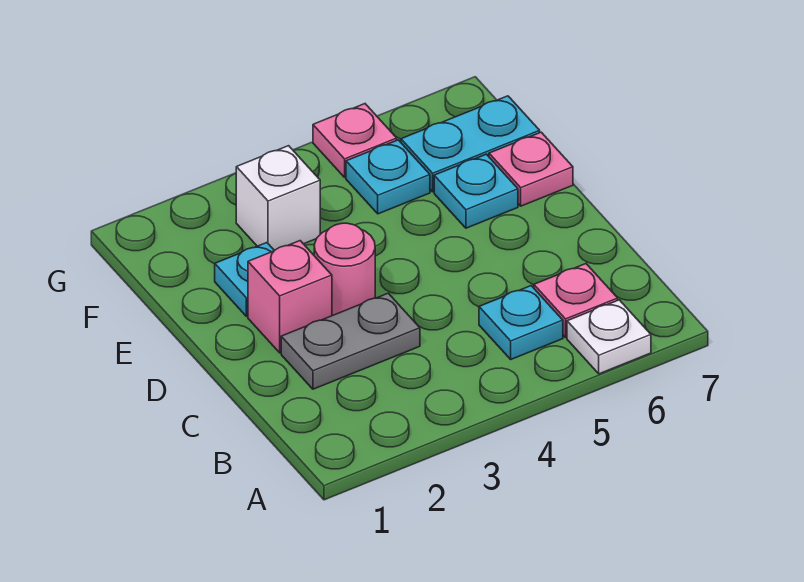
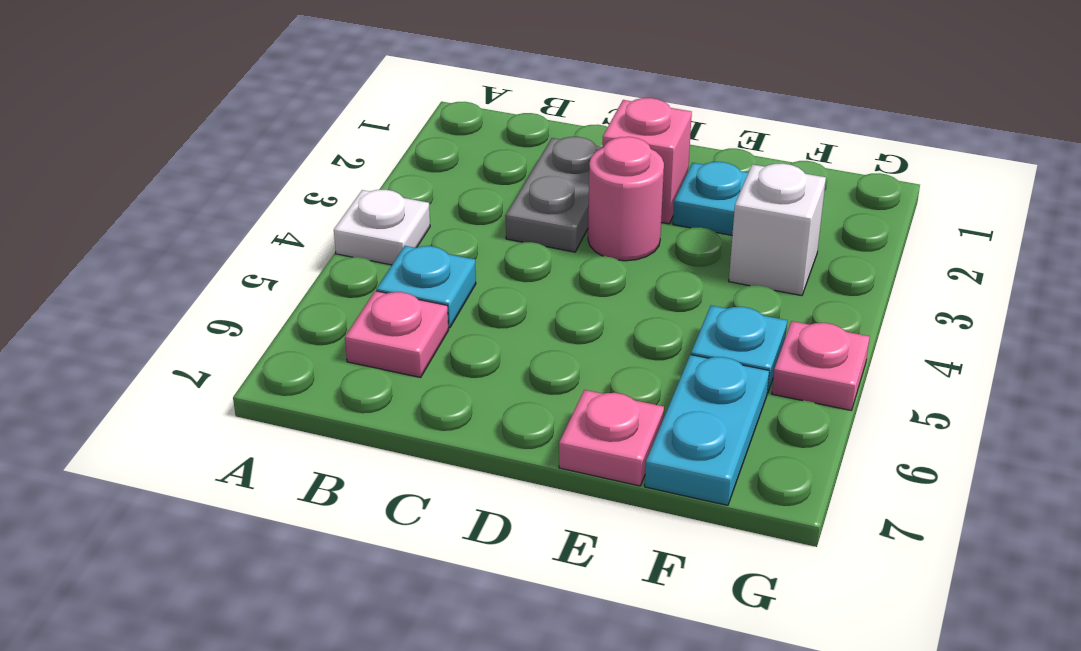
white plate A6 level 1 -> white plate A4 level 1
cyan plate E6 level 1 -> none

